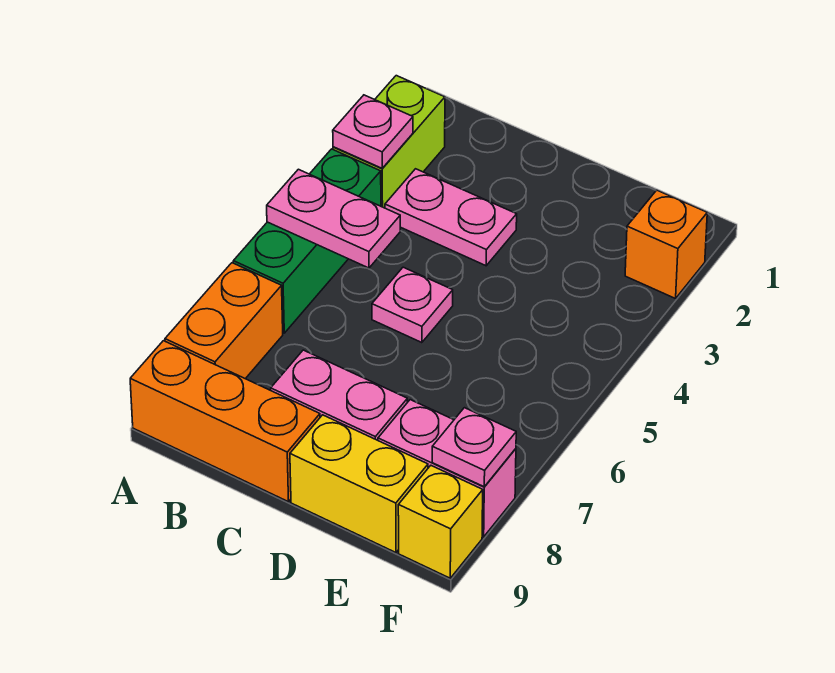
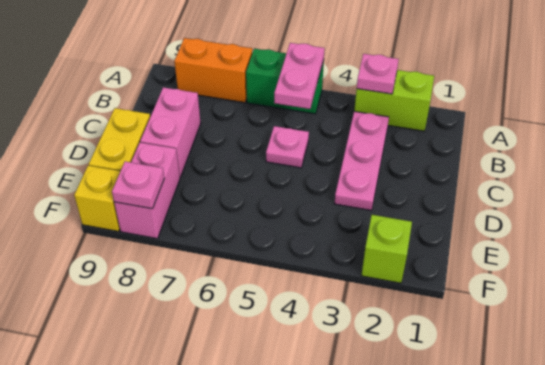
green brick A4:A6 level 1 -> green brick A5:A6 level 1
orange brick A9:C9 level 1 -> none
pink plate B3:C3 level 1 -> pink plate B3:D3 level 1
orange brick F2 level 1 -> lime brick F2 level 1

